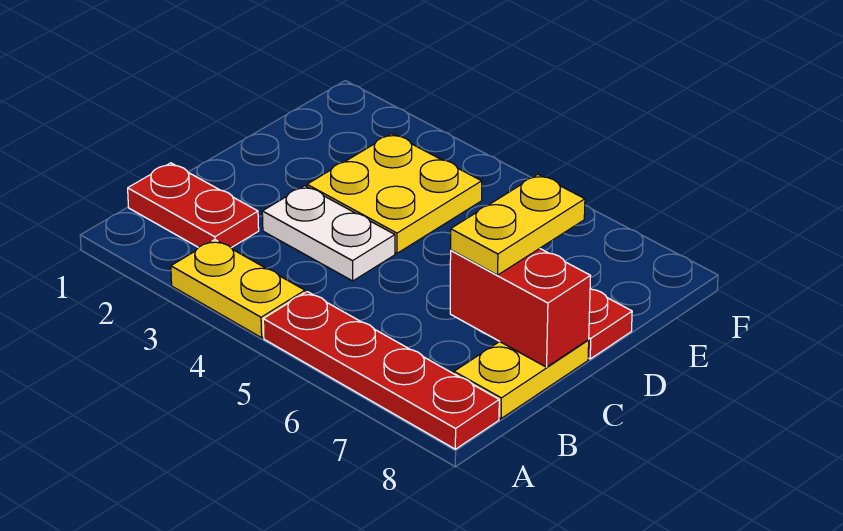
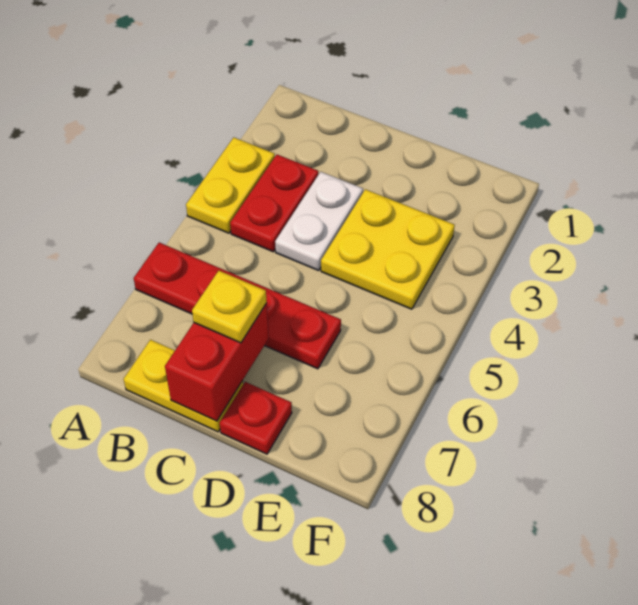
red plate A5:A8 level 1 -> red plate A6:D6 level 1
red plate B1:B2 level 1 -> red plate B3:B4 level 1
yellow plate C7:D7 level 3 -> yellow plate C7 level 3

